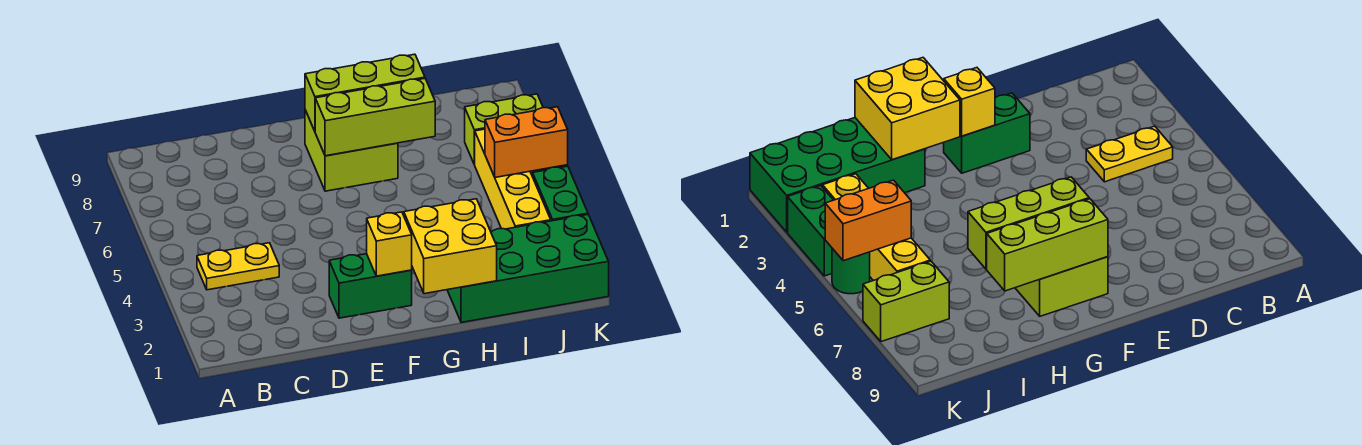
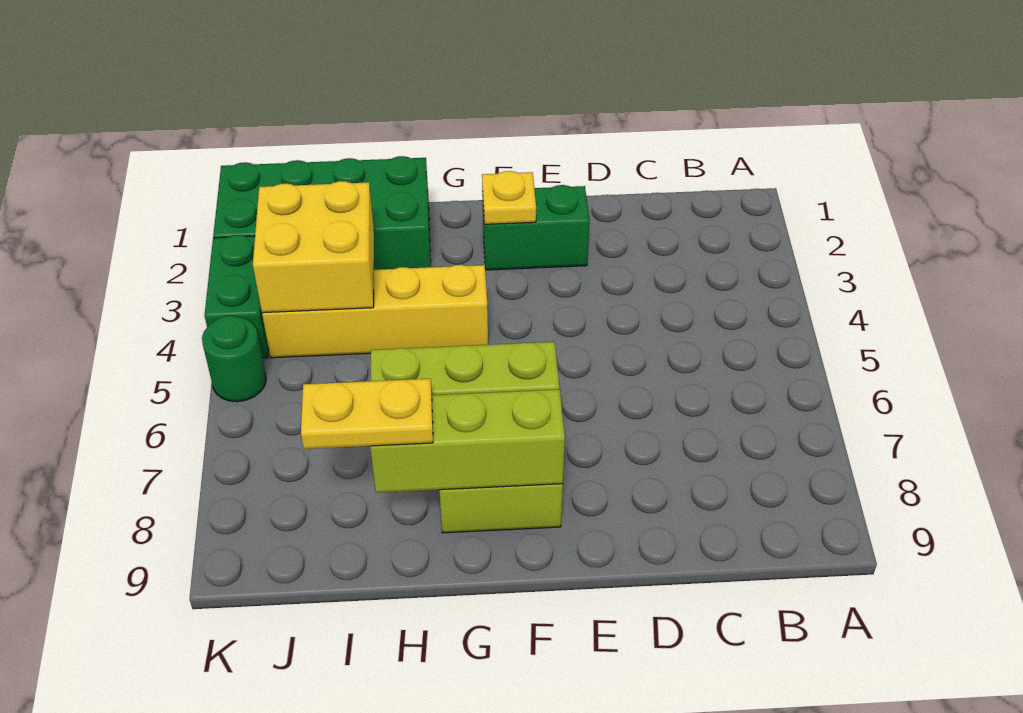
yellow plate B4:C4 level 1 -> yellow plate H8:I8 level 3
yellow brick F2 level 2 -> yellow plate F2 level 2
yellow brick G1:H2 level 2 -> yellow brick I3:J4 level 2
yellow brick J3:J6 level 1 -> yellow brick G4:J4 level 1
orange brick J5:K5 level 2 -> none
lime brick J7:K7 level 1 -> none

